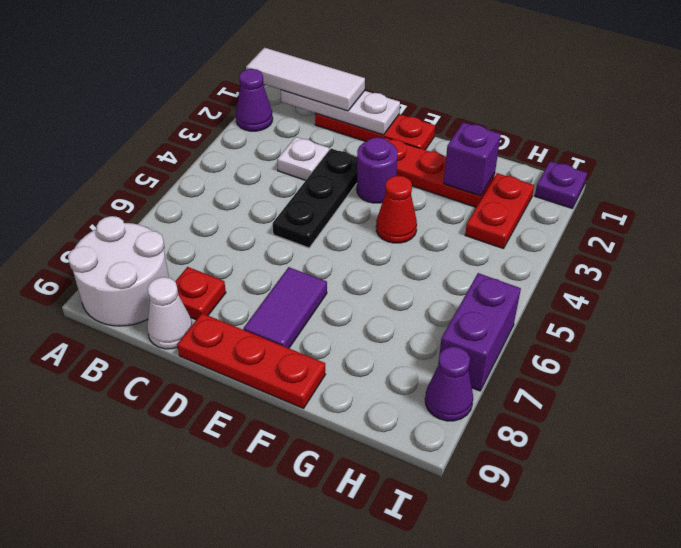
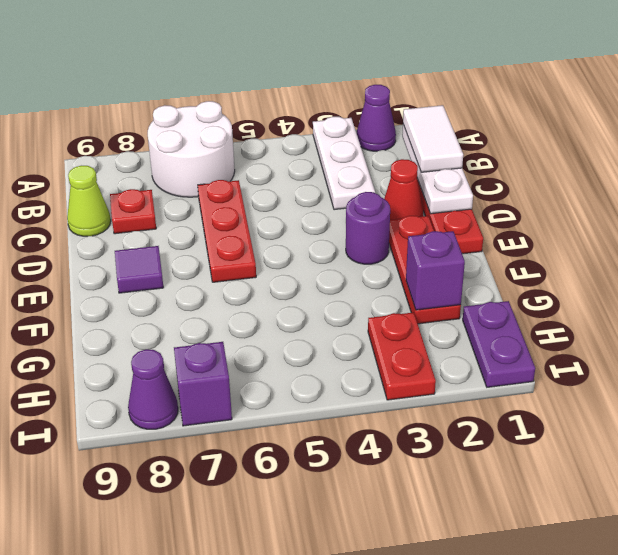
white tile A1:C1 level 3 -> white tile B1:C1 level 3
white round brick A8:B9 level 1 -> white round brick A6:B7 level 1
white plate C3 level 1 -> white plate A3:C3 level 1
white cone C9 level 1 -> lime cone C9 level 1
black plate D3:D5 level 1 -> none
red plate D9:F9 level 1 -> red plate C6:E6 level 1
purple tile E7:E8 level 1 -> purple tile E8 level 1
red cone F4 level 1 -> red cone D2 level 1
red plate H2:H3 level 1 -> red plate H3:I3 level 1
purple plate I1 level 1 -> purple plate H1:I1 level 1
purple brick I6:I7 level 1 -> purple brick I7 level 1

